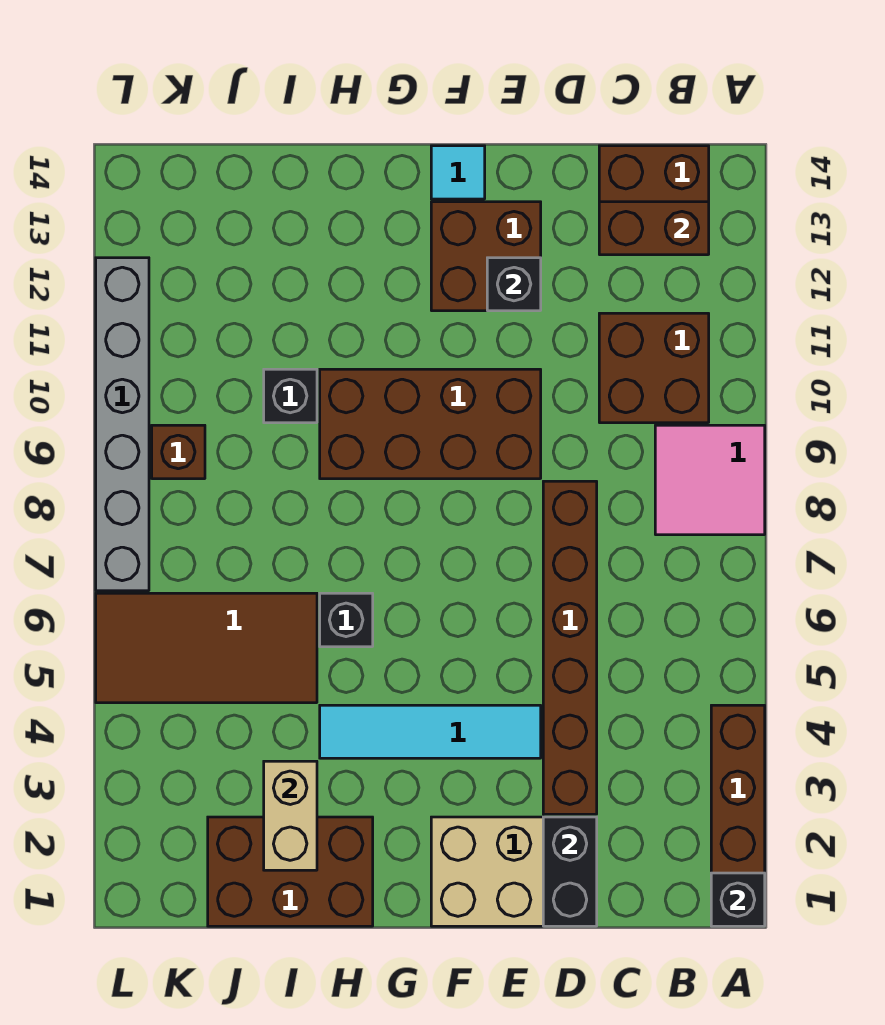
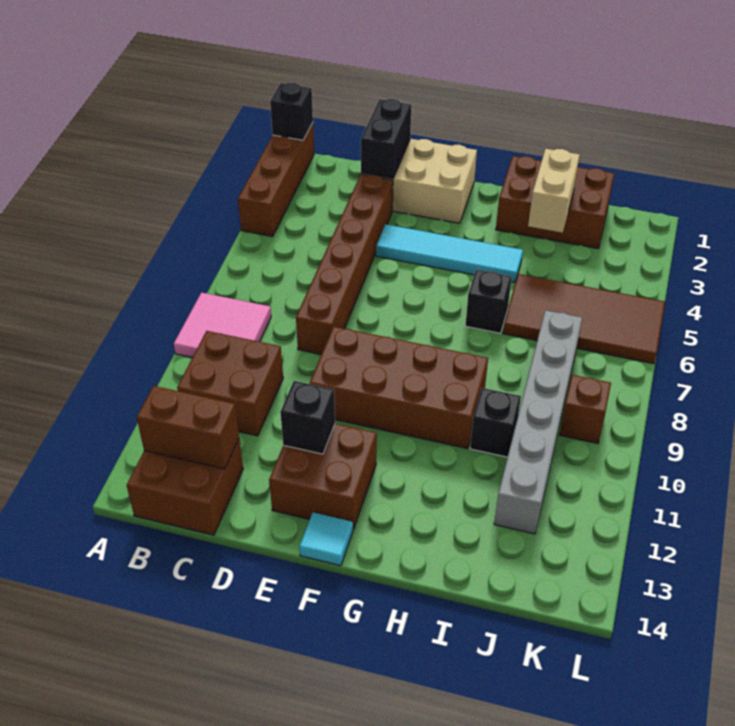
grey brick L7:L12 level 1 -> grey brick J7:J12 level 1

